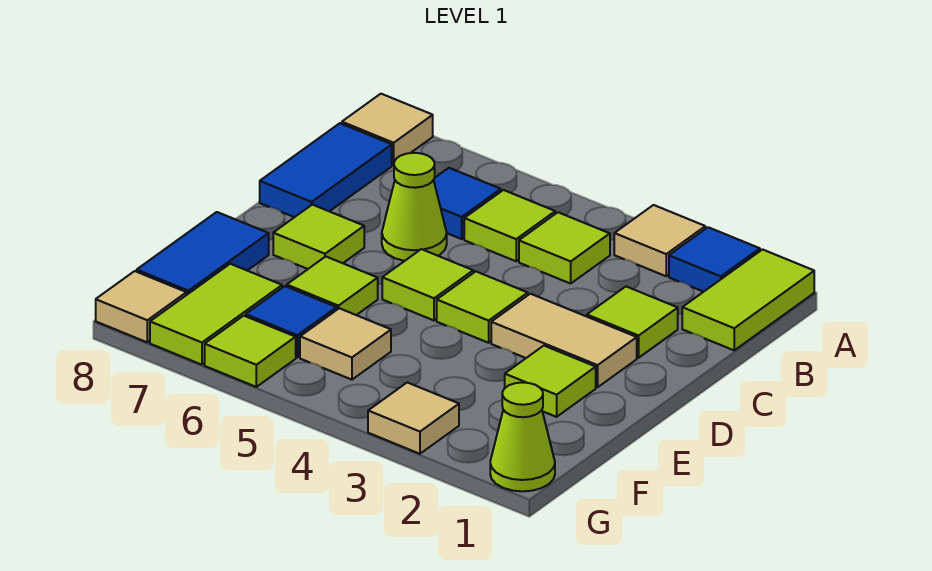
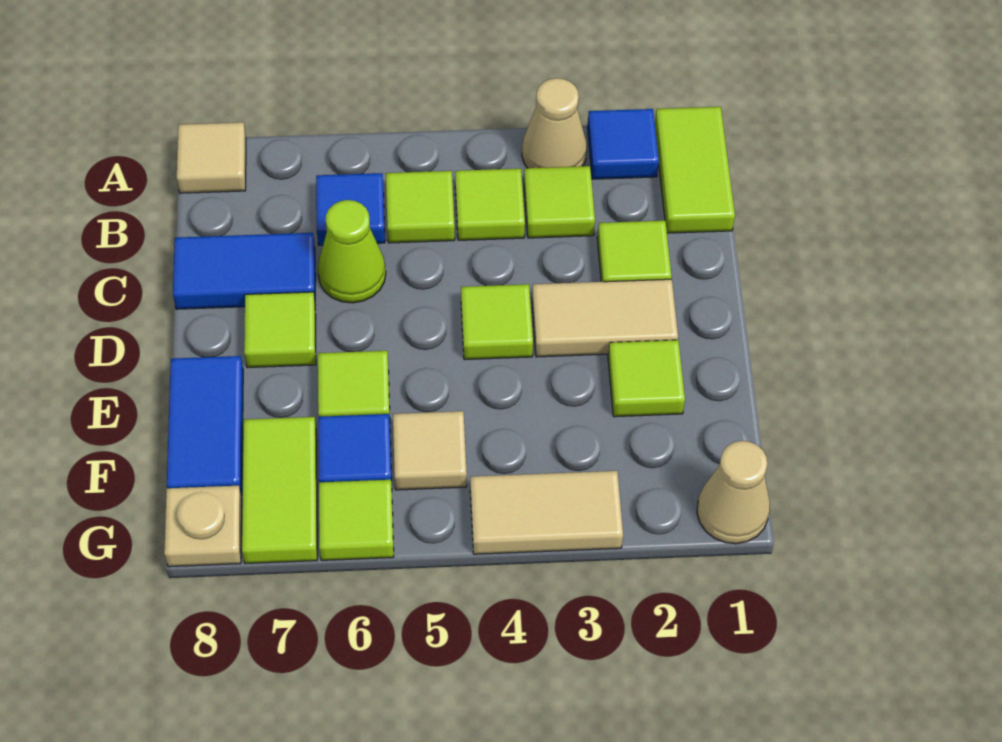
tan tile A3 level 1 -> tan cone A3 level 1
blue tile B8:C8 level 1 -> blue tile C7:C8 level 1
lime tile D5 level 1 -> lime tile B3 level 1
lime cone G1 level 1 -> tan cone G1 level 1
tan tile G3 level 1 -> tan tile G3:G4 level 1
tan tile G8 level 1 -> tan plate G8 level 1

